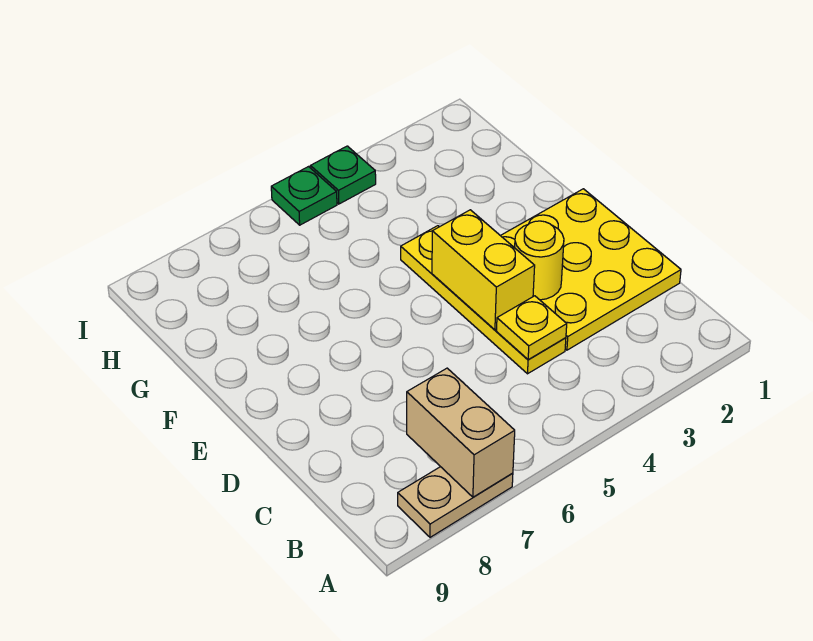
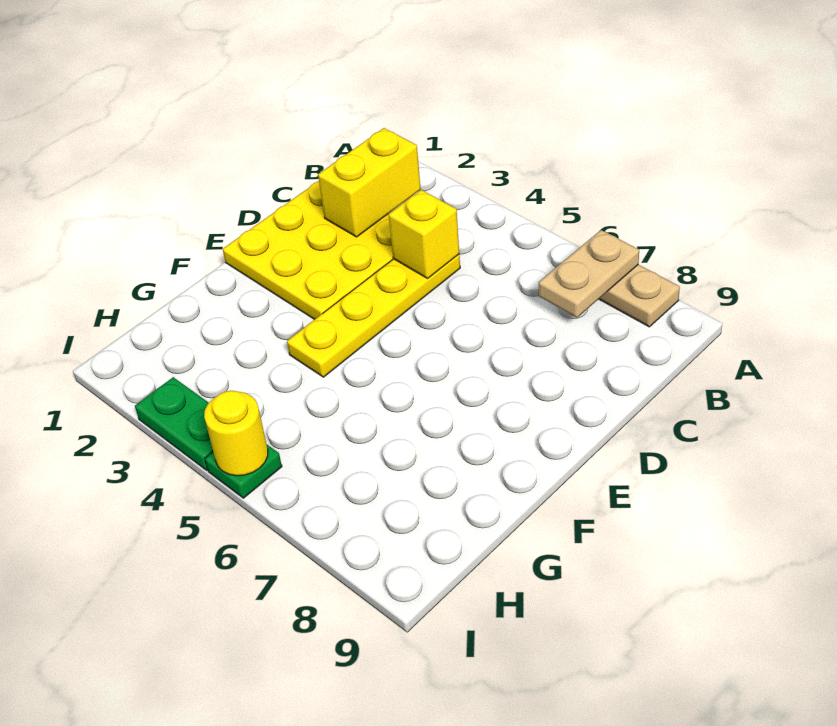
tan brick A7:B7 level 2 -> tan plate A7:B7 level 2
yellow plate C4 level 2 -> yellow brick C4 level 2
yellow round brick D3 level 2 -> yellow round brick I5 level 2
yellow brick D4:E4 level 2 -> yellow brick B2:C2 level 2
green plate I4 level 1 -> green plate I3:I4 level 1

